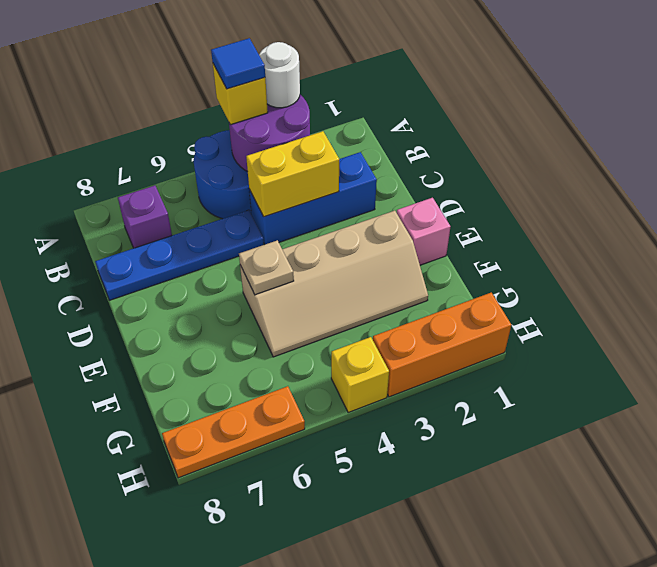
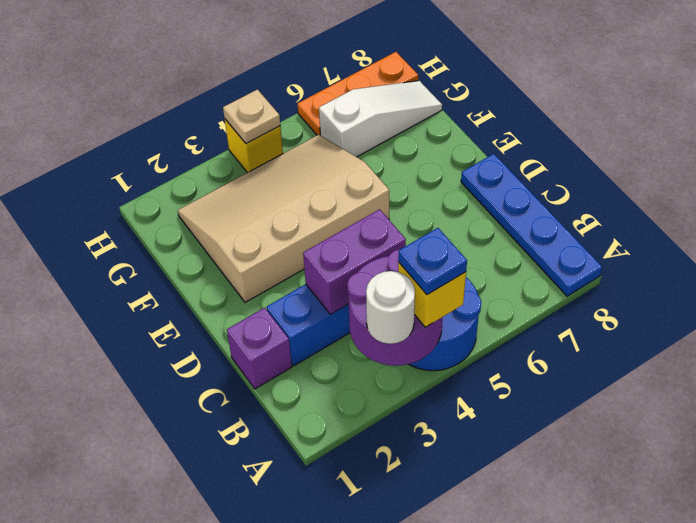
blue tile A4 level 4 -> blue plate A4 level 4
purple brick B7 level 1 -> purple brick C1 level 1
yellow brick C3:C4 level 2 -> purple brick C3:C4 level 2
blue plate C5:C8 level 1 -> blue plate A8:D8 level 1
pink brick E1 level 1 -> none
tan slope E2:F5 level 1 top E -> tan slope E2:G5 level 1 top E
tan plate E5 level 2 -> tan plate H4 level 2
none -> white slope G6:G8 level 1 top 6
orange brick H1:H3 level 1 -> none

